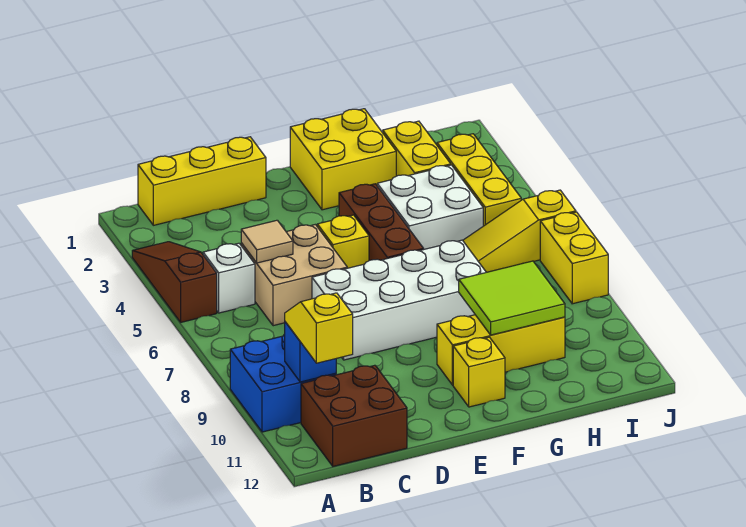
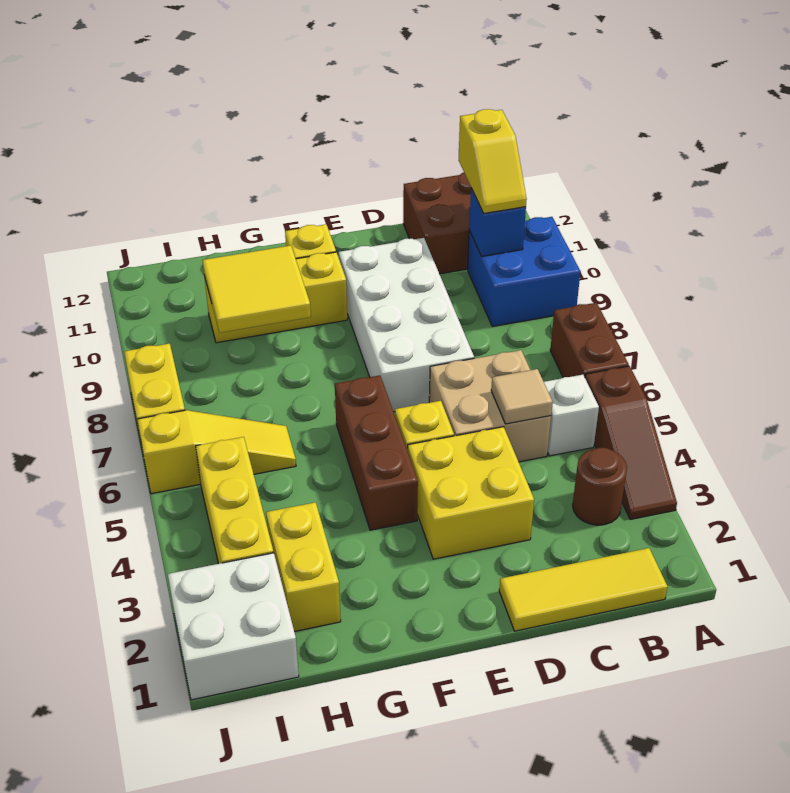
none -> brown brick A6:A7 level 1
yellow brick B1:D1 level 1 -> yellow tile B1:D1 level 1
none -> brown round brick B3 level 1
white brick D7:G8 level 1 -> white brick D7:E10 level 1
yellow brick F1:G2 level 1 -> yellow brick D3:E4 level 1
white brick G4:H5 level 1 -> white brick I1:J2 level 1
lime tile G9:H10 level 2 -> yellow tile G9:H10 level 2

